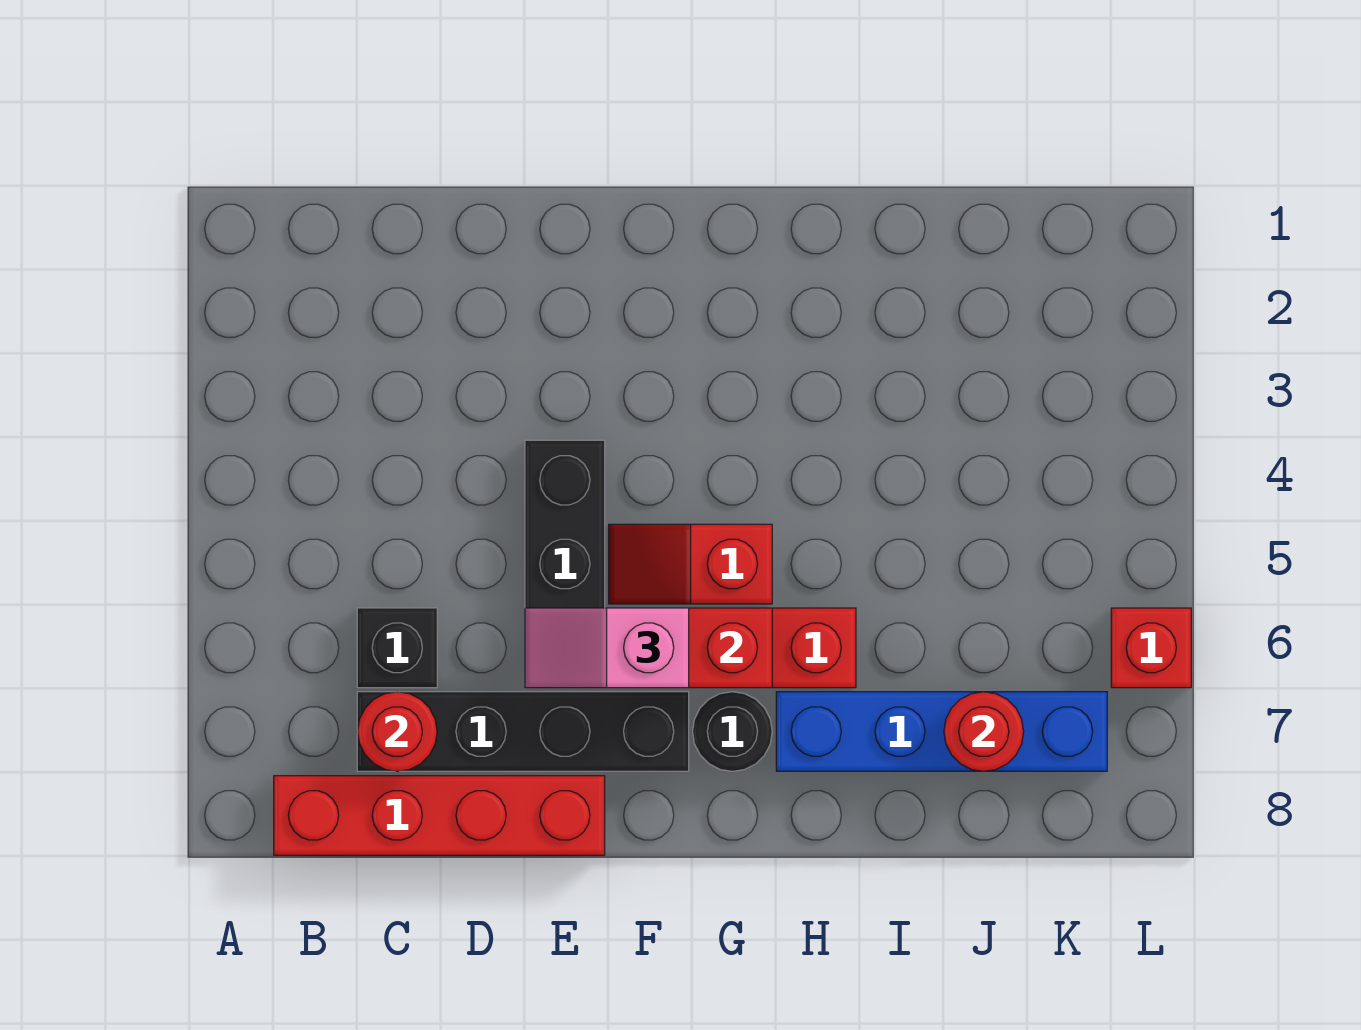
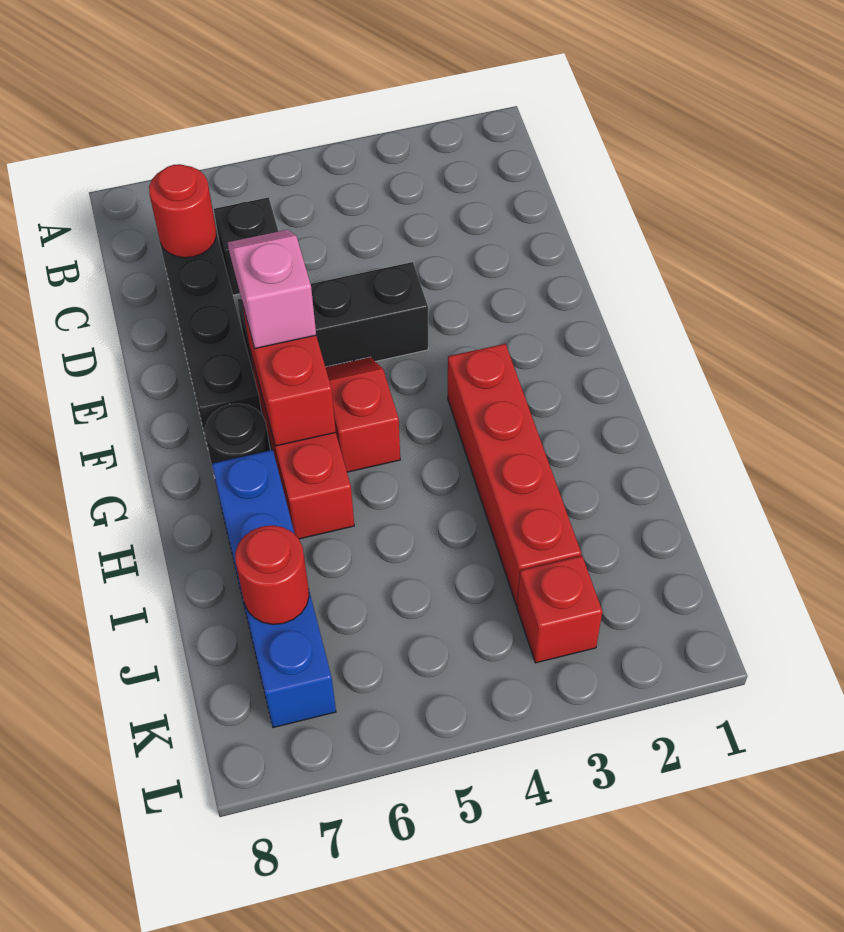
red brick B8:E8 level 1 -> red brick G3:J3 level 1
red brick L6 level 1 -> red brick K3 level 1

